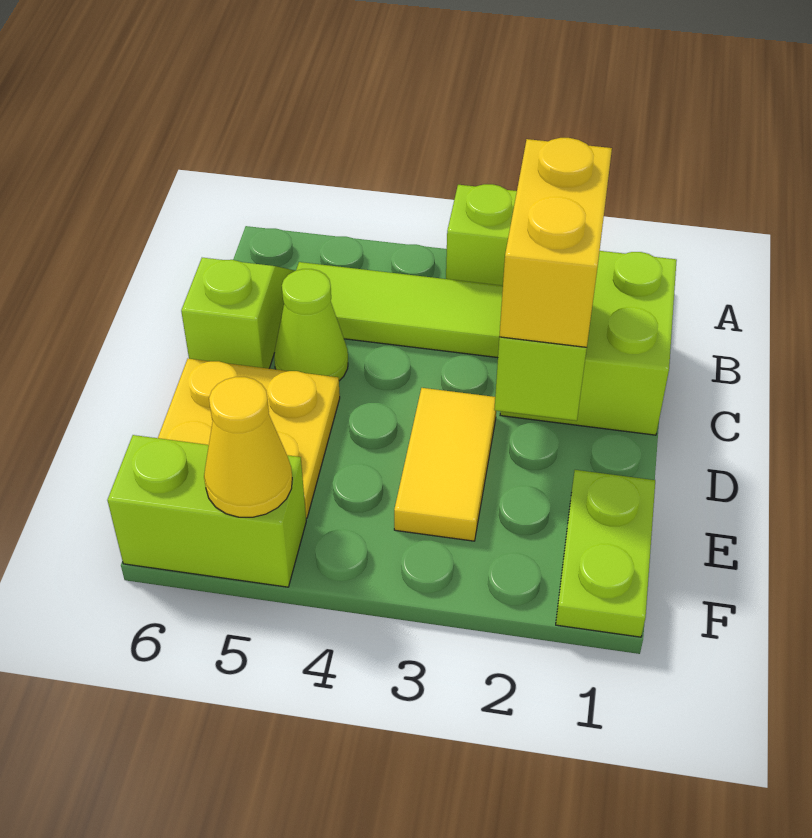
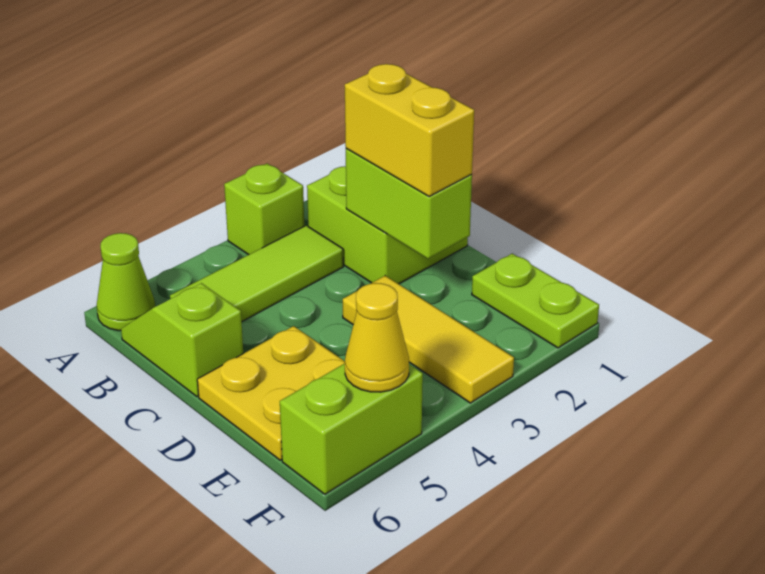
lime cone C5 level 1 -> lime cone A6 level 1
yellow tile D3:E3 level 1 -> yellow tile D3:F3 level 1

